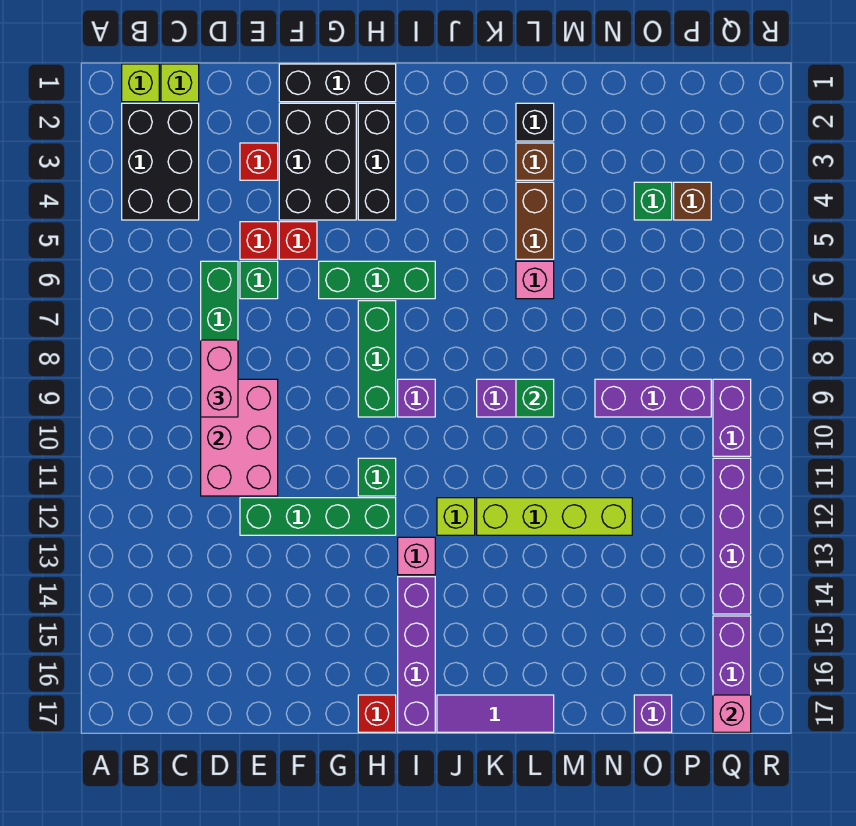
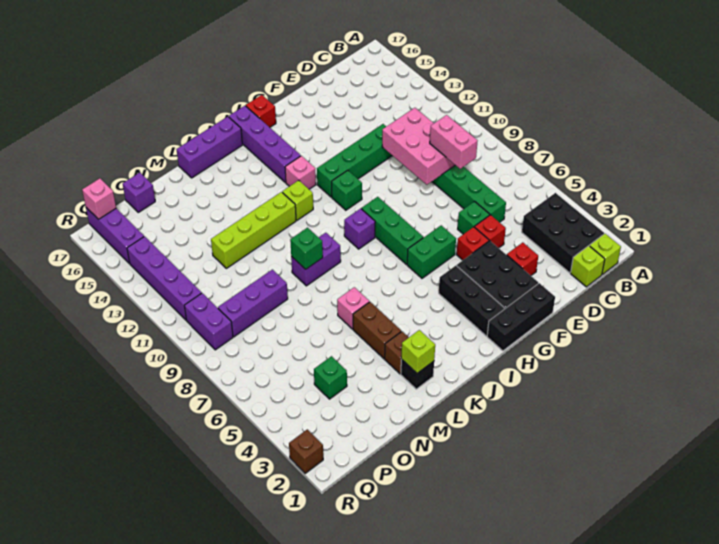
green brick G6:I6 level 1 -> green brick G6:H6 level 1
purple tile J17:L17 level 1 -> purple brick J17:L17 level 1
none -> lime brick L2 level 2
brown brick P4 level 1 -> brown brick R2 level 1

